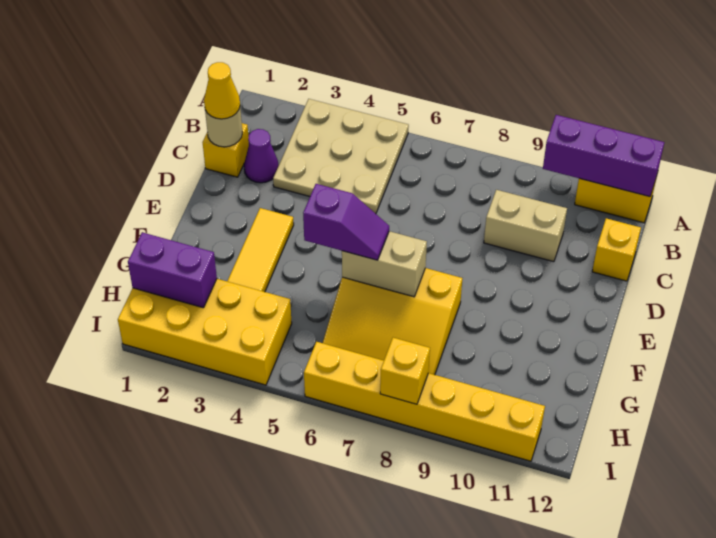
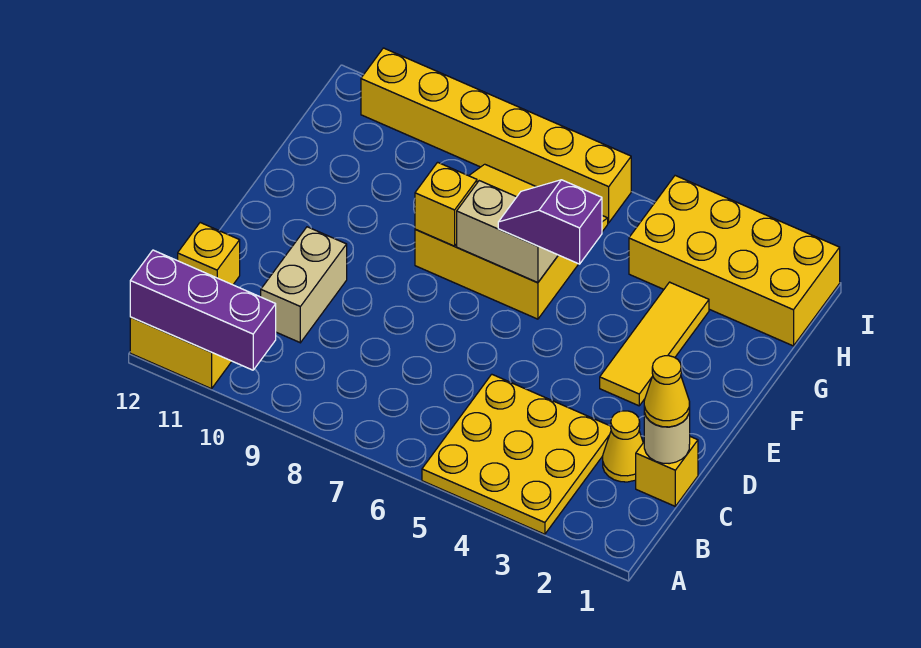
tan plate A3:C5 level 1 -> yellow plate A3:C5 level 1
purple cone C2 level 1 -> yellow cone C2 level 1
tan brick C9:C10 level 1 -> tan brick C10:D10 level 1
purple brick H1:H2 level 2 -> none
yellow brick I8 level 2 -> yellow brick F8 level 2

